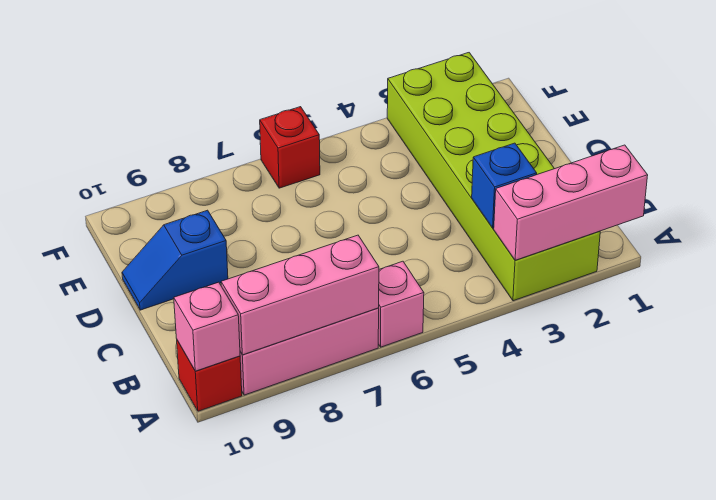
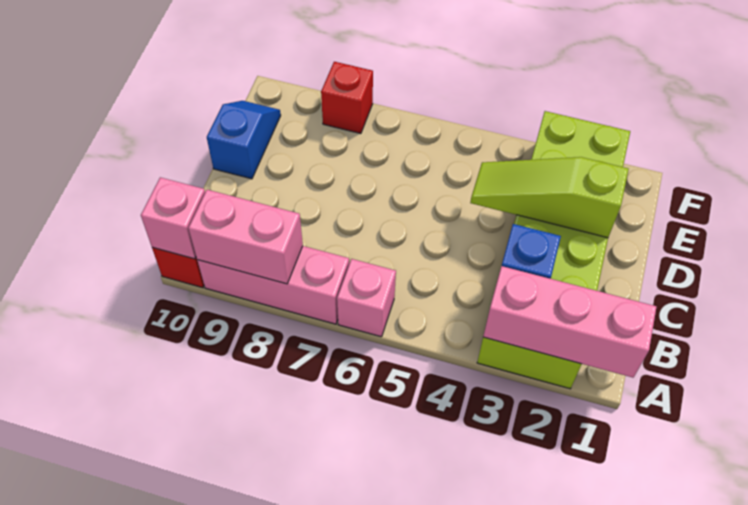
pink brick A7:A9 level 2 -> pink brick A8:A9 level 2
none -> lime slope D2:D4 level 2 top 2
blue slope D9:D10 level 1 top 9 -> blue slope D10:E10 level 1 top D
red brick F6 level 1 -> red brick F8 level 1

